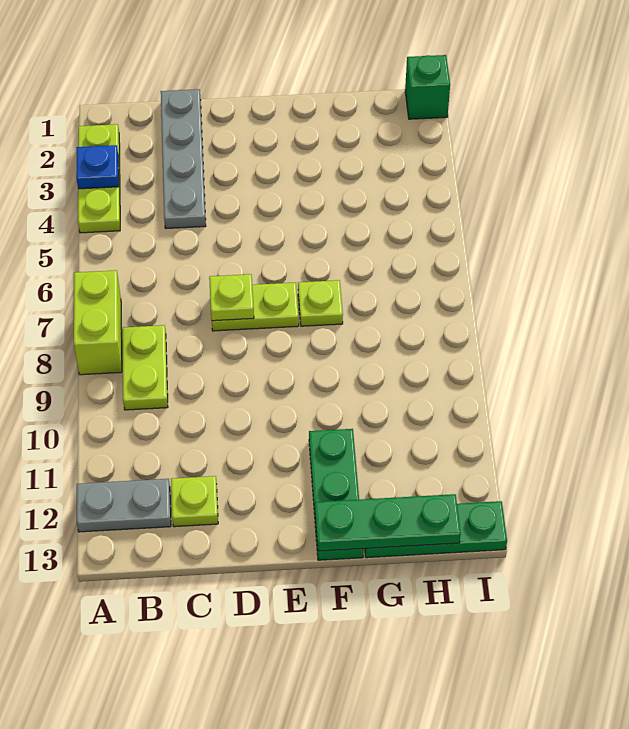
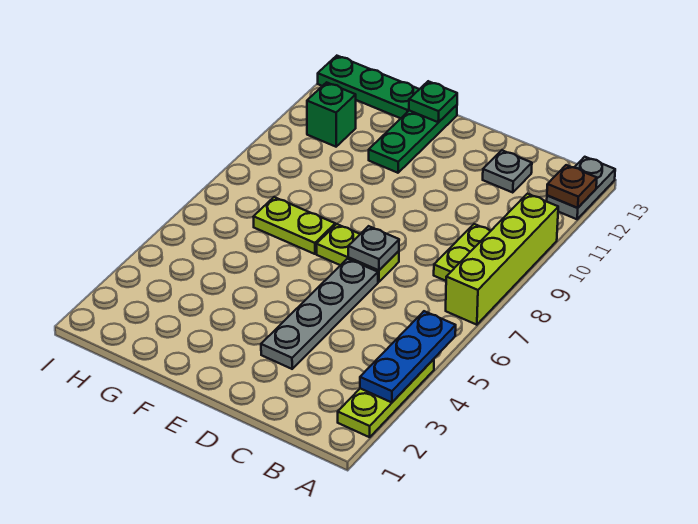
blue plate A3 level 2 -> blue plate A3:A5 level 2
lime brick A7:A8 level 1 -> lime brick A7:A10 level 1
grey plate A12:B12 level 1 -> grey plate A12:A13 level 1
none -> brown plate A12 level 2
grey plate C1:C4 level 1 -> grey plate D3:D6 level 1
lime plate C12 level 1 -> grey plate C12 level 1
lime plate D7 level 2 -> grey plate D7 level 2
lime plate F7 level 1 -> lime plate F7:G7 level 1
green plate F13:H13 level 2 -> green plate F13 level 2
green brick I1 level 1 -> green brick H11 level 1

